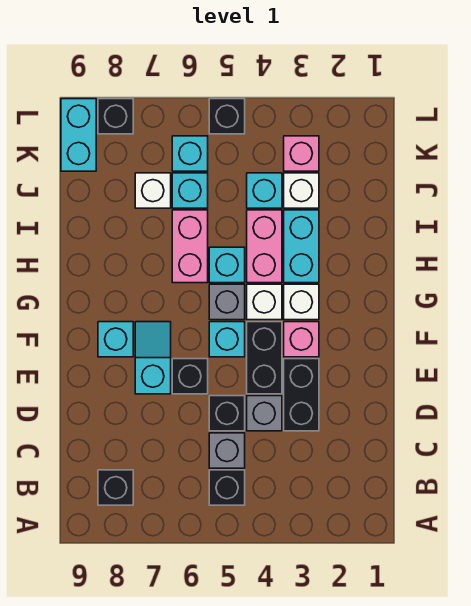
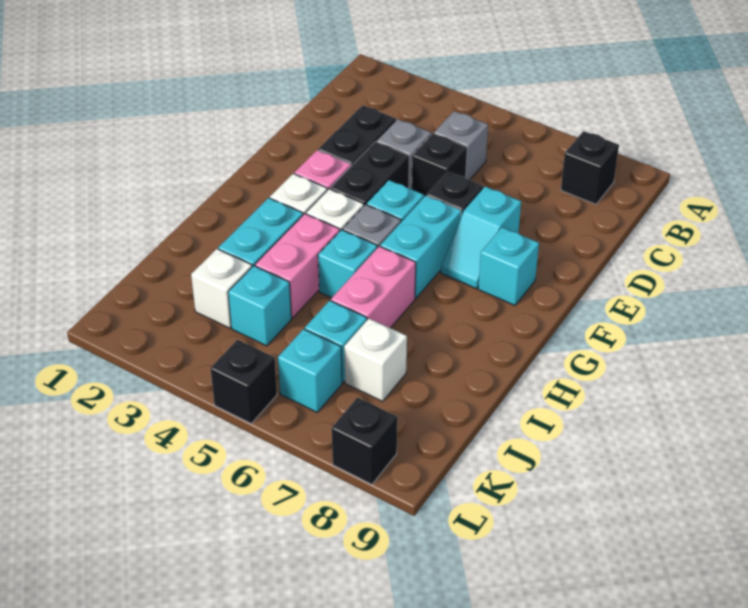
black brick B5 level 1 -> none
pink brick K3 level 1 -> none
cyan brick K9:L9 level 1 -> cyan brick F6:G6 level 1

